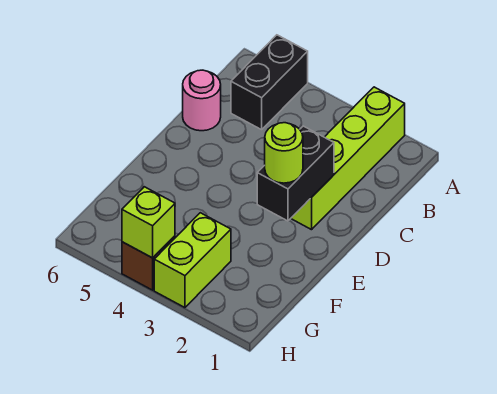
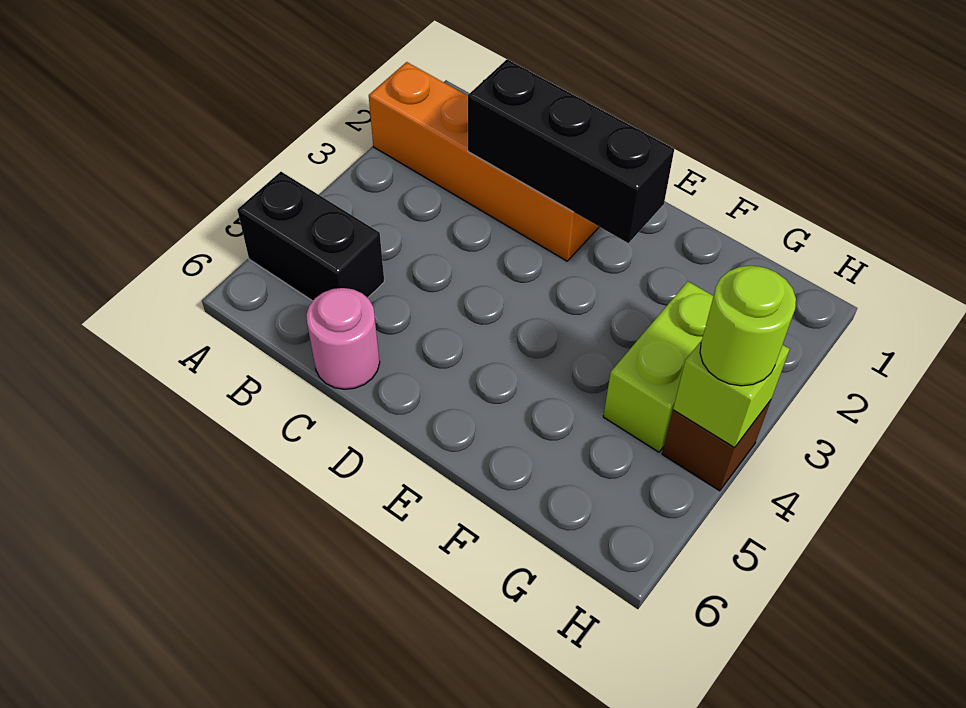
lime brick A2:D2 level 1 -> orange brick A2:D2 level 1
black brick D2:E2 level 2 -> black brick C2:E2 level 2
lime round brick E2 level 3 -> lime round brick H4 level 3
lime brick G3:H3 level 1 -> lime brick G3:G4 level 1

